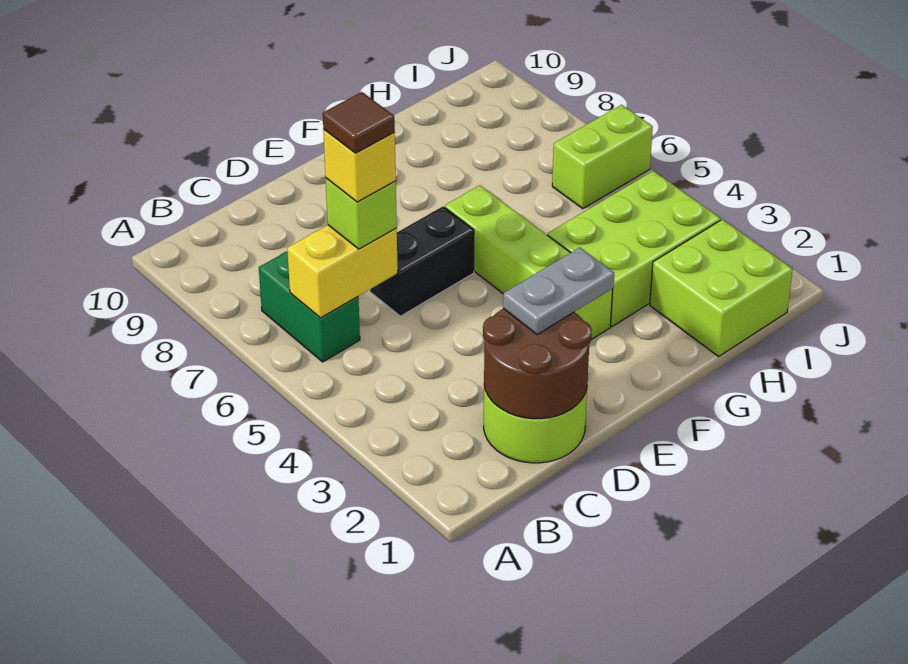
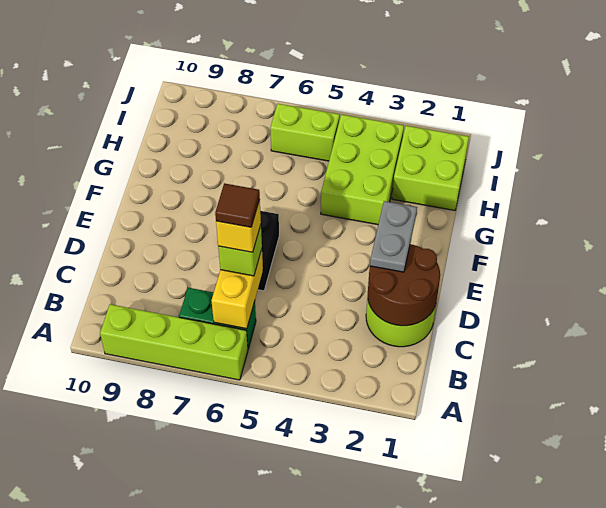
lime brick F3:F6 level 1 -> lime brick A6:A9 level 1
lime brick I6:J6 level 1 -> lime brick I5:I6 level 1

